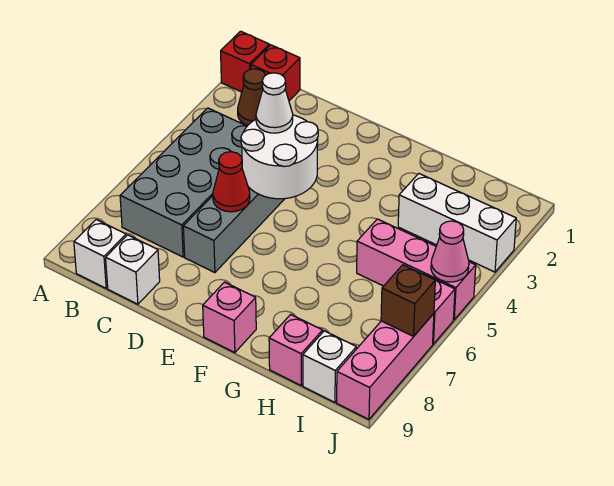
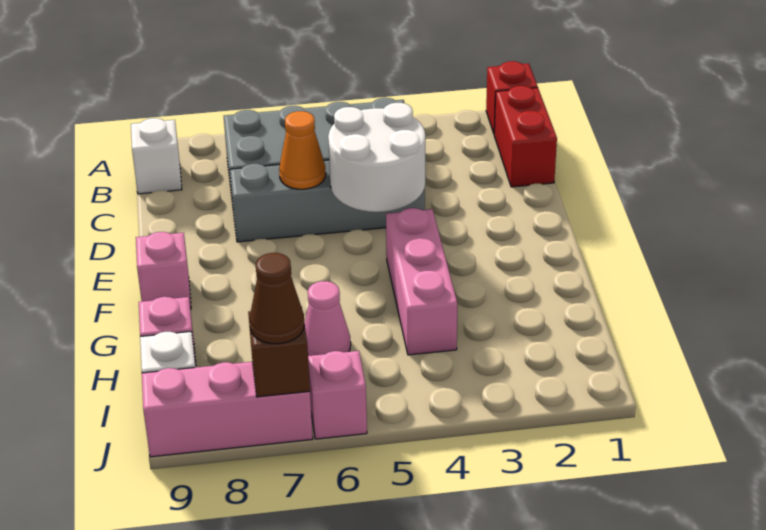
red brick B1 level 1 -> red brick B1:C1 level 1
brown cone B2 level 1 -> brown cone J7 level 3
white brick C9 level 1 -> none
white cone D4 level 3 -> none
red cone D6 level 2 -> orange cone D6 level 2
white brick H3:J3 level 1 -> none
pink brick H5:J5 level 1 -> pink brick F4:H4 level 1
pink cone J5 level 2 -> pink cone H6 level 1

